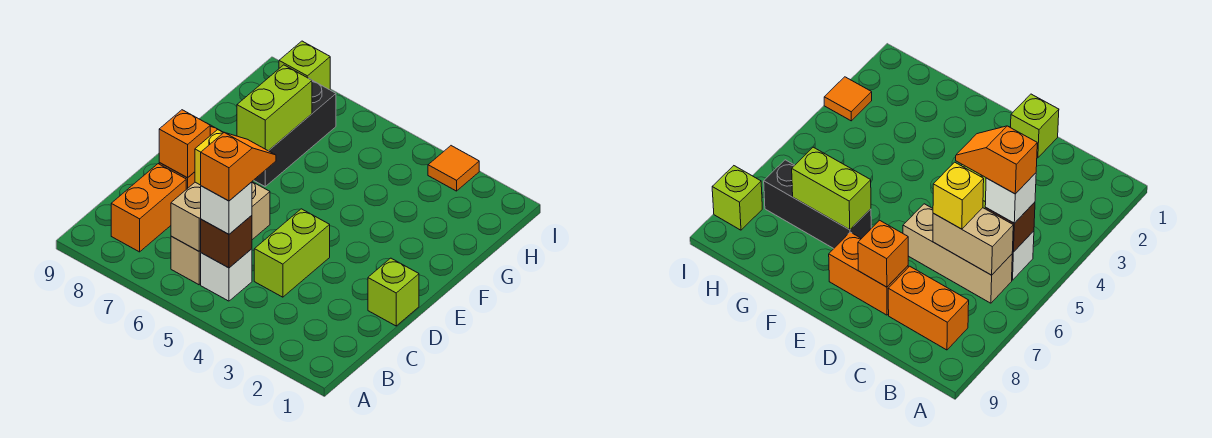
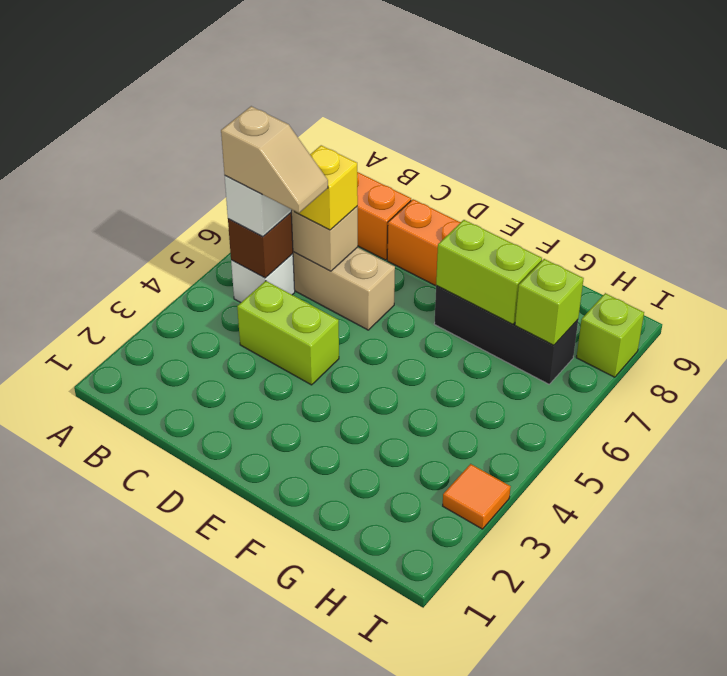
orange slope B5:C5 level 4 top B -> tan slope B5:C5 level 4 top B
lime brick D1 level 1 -> lime brick H7 level 2
orange brick D8 level 2 -> none

